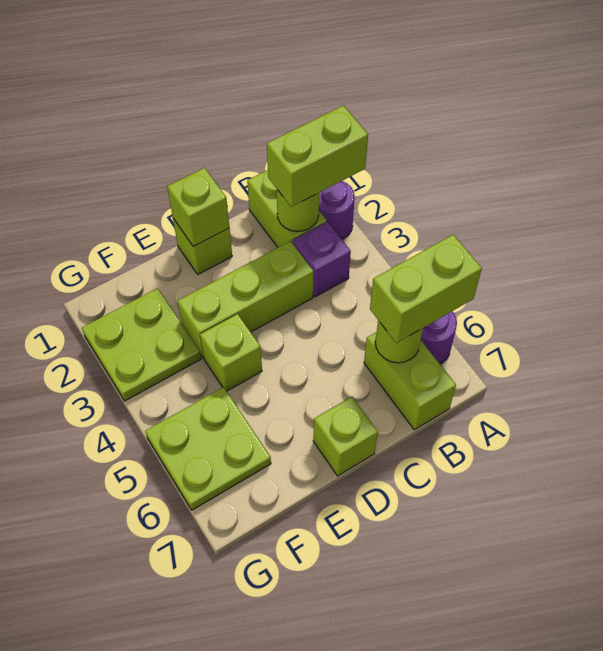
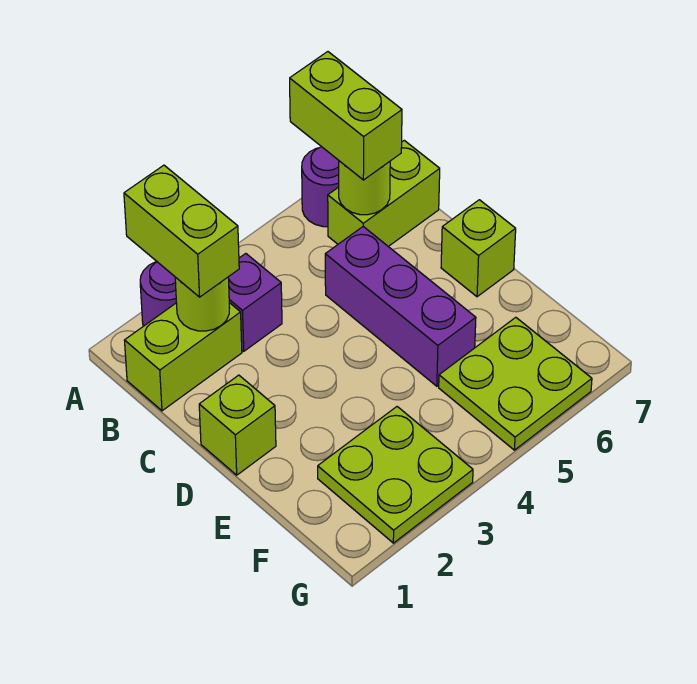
lime brick C3:E3 level 1 -> none
none -> purple brick C5:E5 level 1
lime brick D1 level 2 -> none
lime brick E4 level 1 -> none

